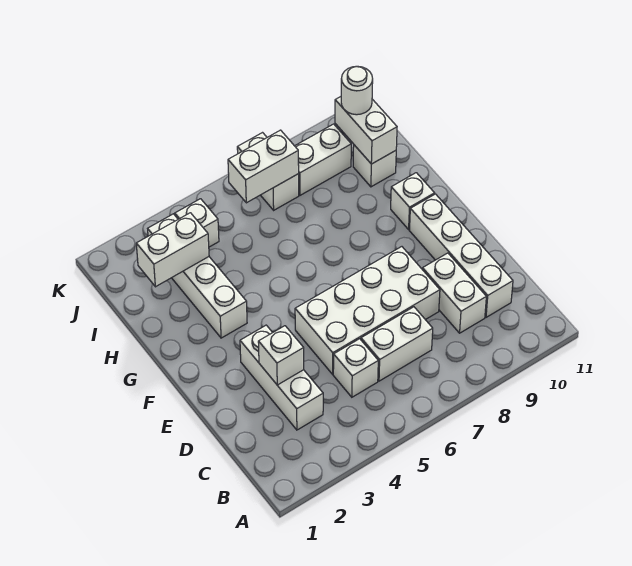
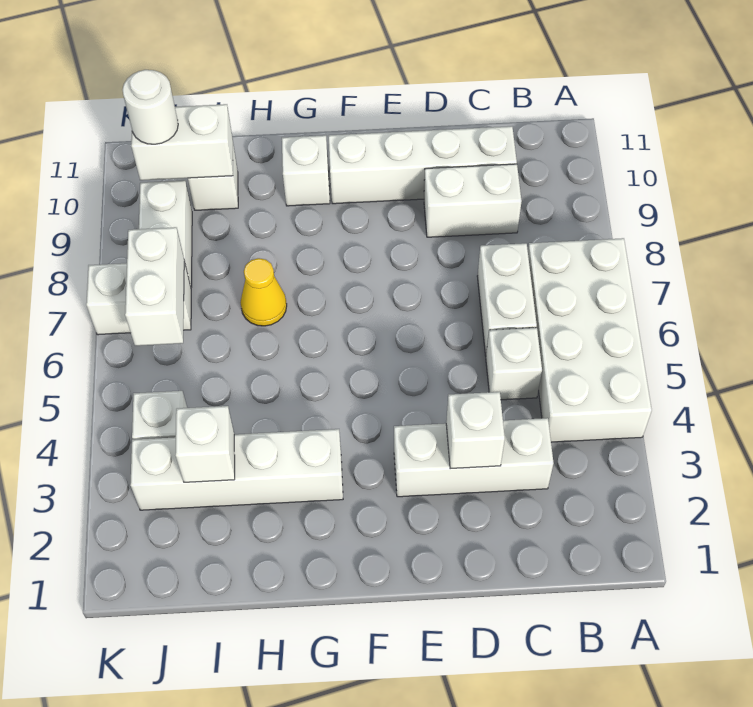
white brick D5:E8 level 1 -> white brick A4:B7 level 1
none -> yellow cone H7 level 1
white brick I2:I3 level 2 -> white brick I3 level 2

